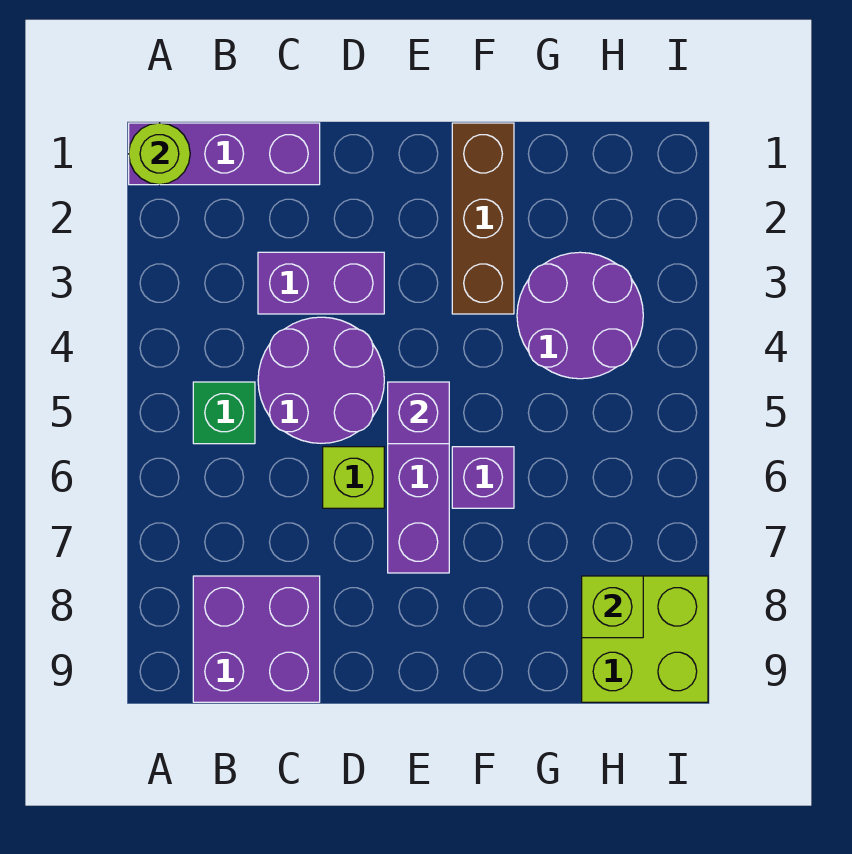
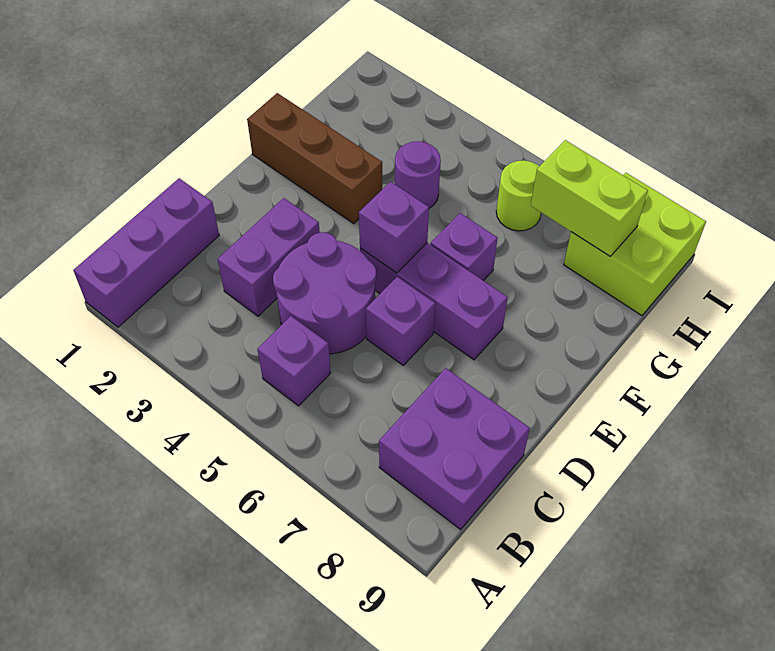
lime round brick A1 level 2 -> lime round brick H6 level 1
green brick B5 level 1 -> purple brick B5 level 1
lime brick D6 level 1 -> purple brick D6 level 1
purple round brick G3:H4 level 1 -> purple round brick G4 level 1
lime brick H8 level 2 -> lime brick H7:H8 level 2

